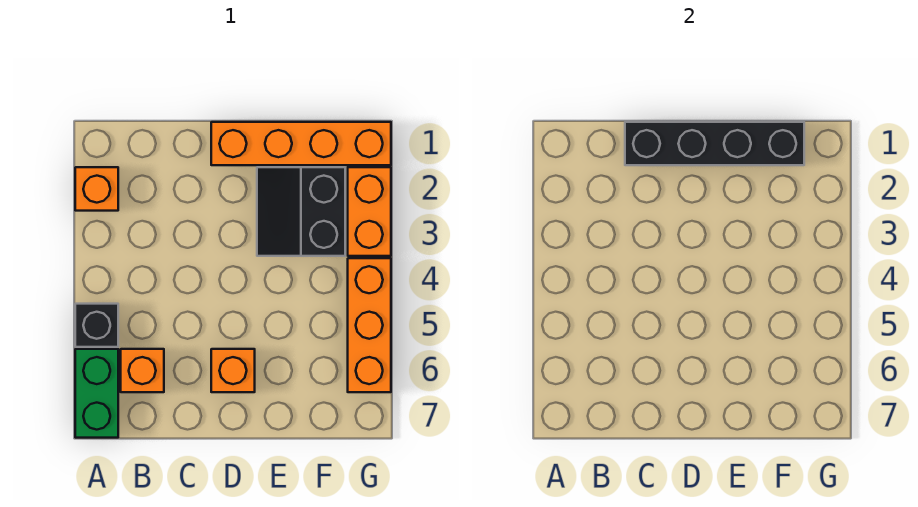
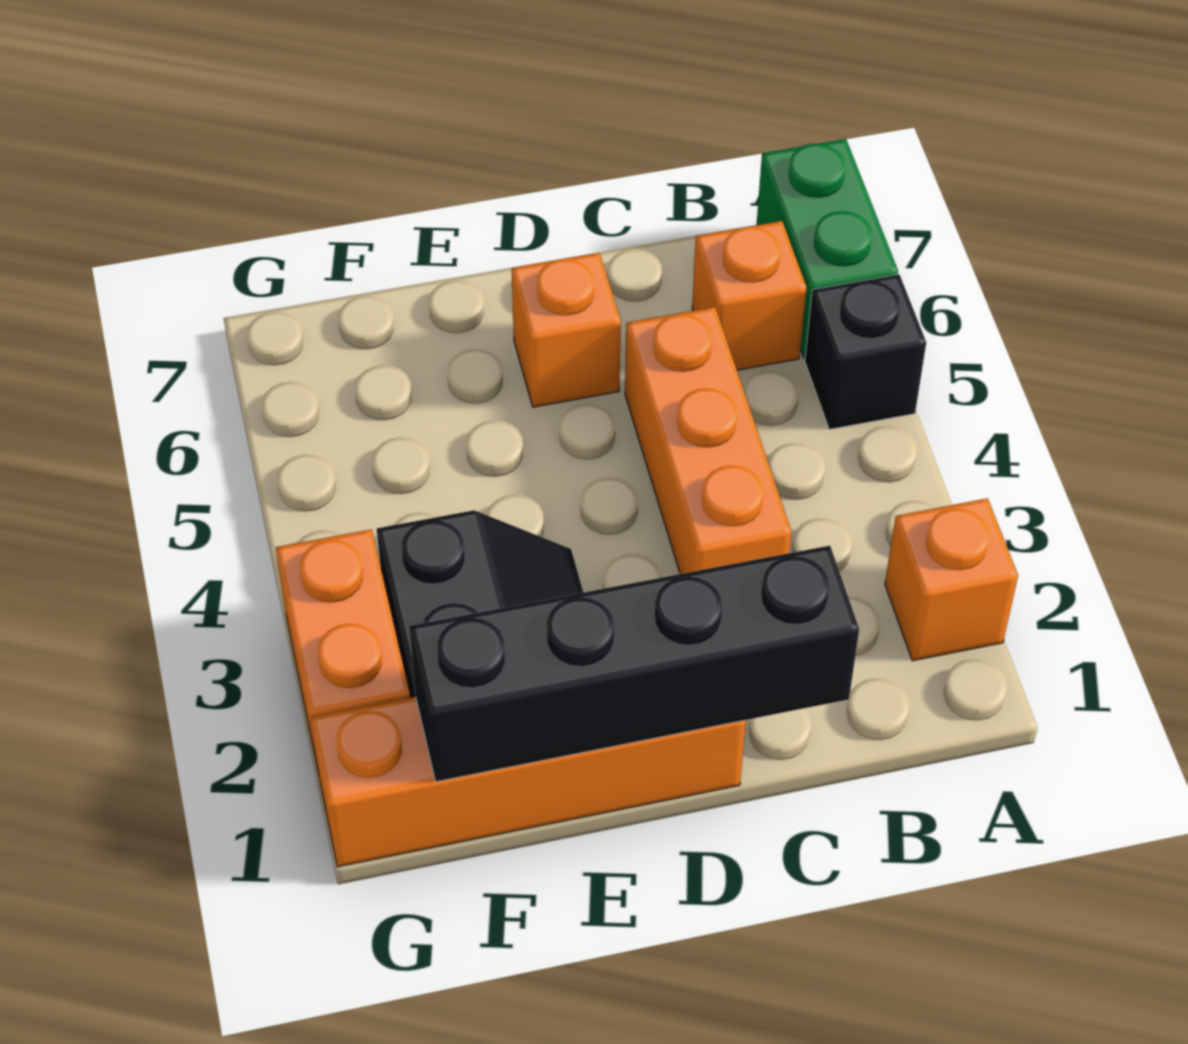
orange brick G4:G6 level 1 -> orange brick C3:C5 level 1

